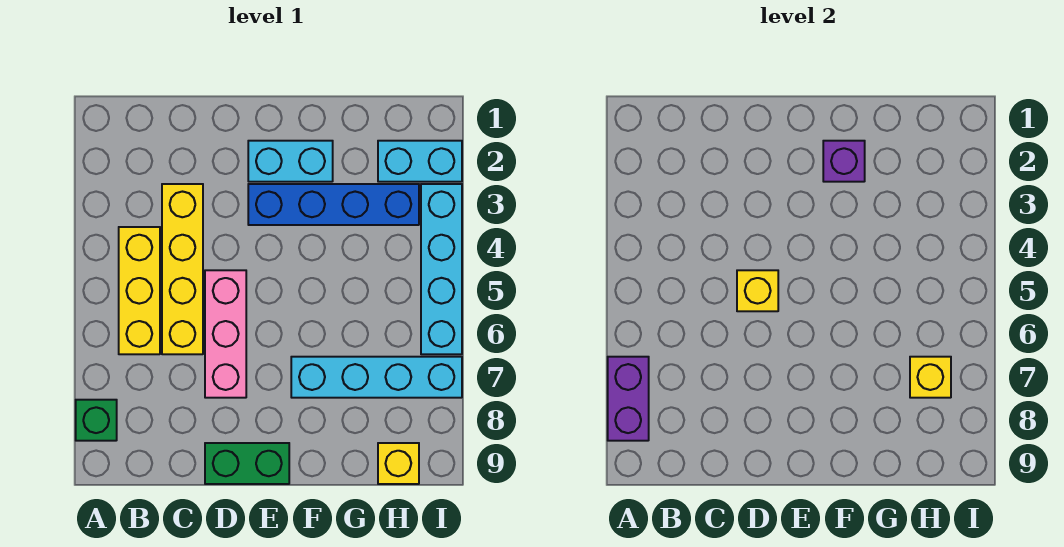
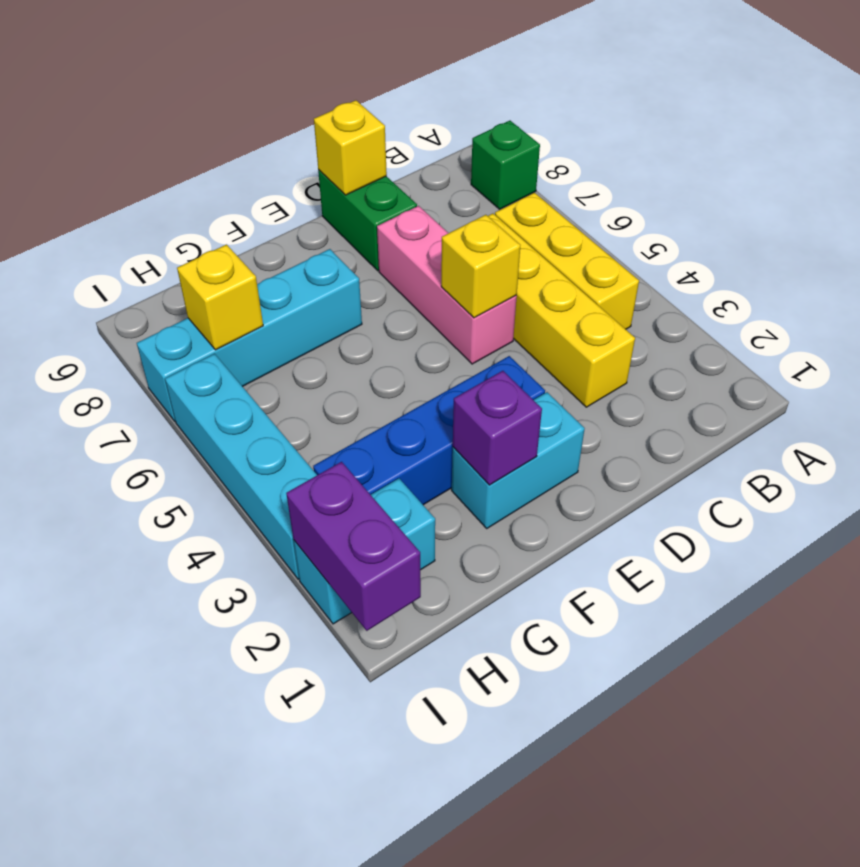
purple brick A7:A8 level 2 -> purple brick I1:I2 level 2
green brick D9:E9 level 1 -> green brick D8:D9 level 1
yellow brick H9 level 1 -> yellow brick D9 level 2

